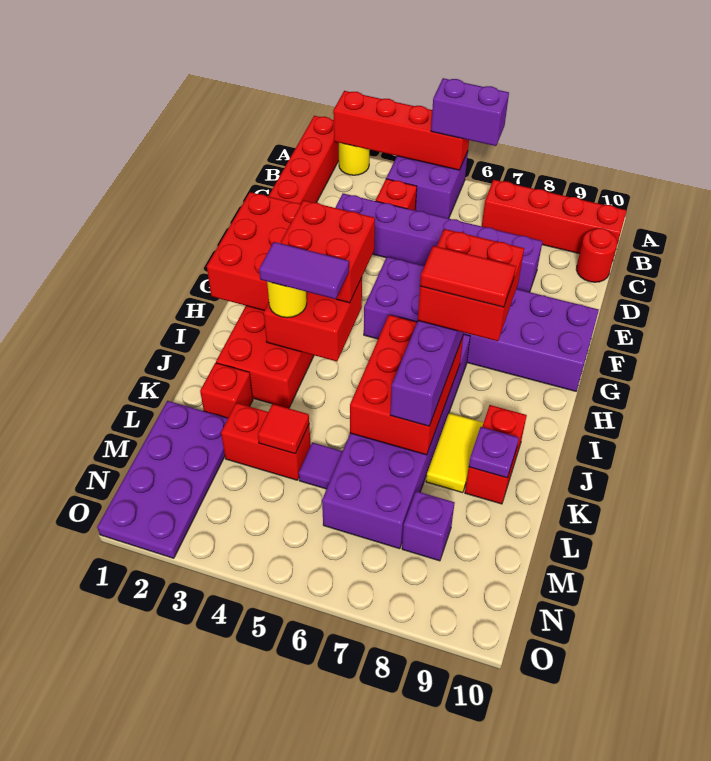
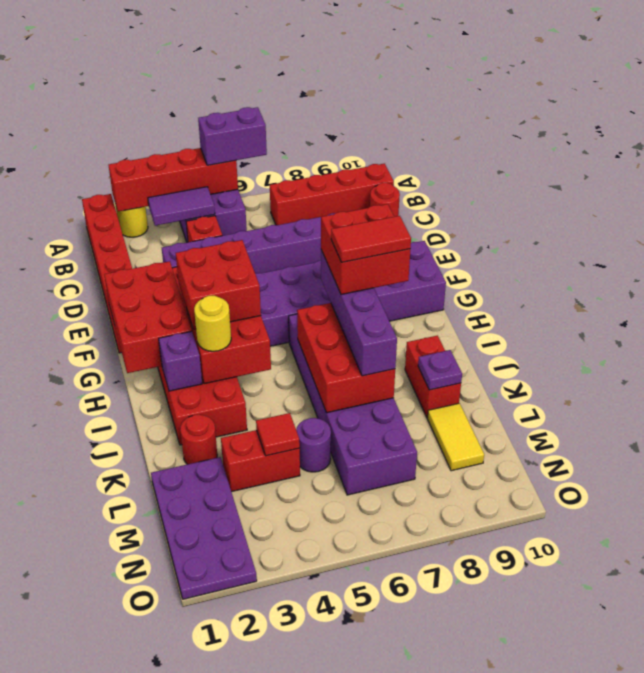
purple tile I3:I4 level 4 -> purple tile B3:B4 level 2
yellow tile J8:K8 level 1 -> yellow tile L9:M9 level 1
red brick K2 level 1 -> red round brick K2 level 1
purple tile L5 level 1 -> purple round brick L5 level 1
purple brick M8 level 1 -> purple brick I2 level 2

